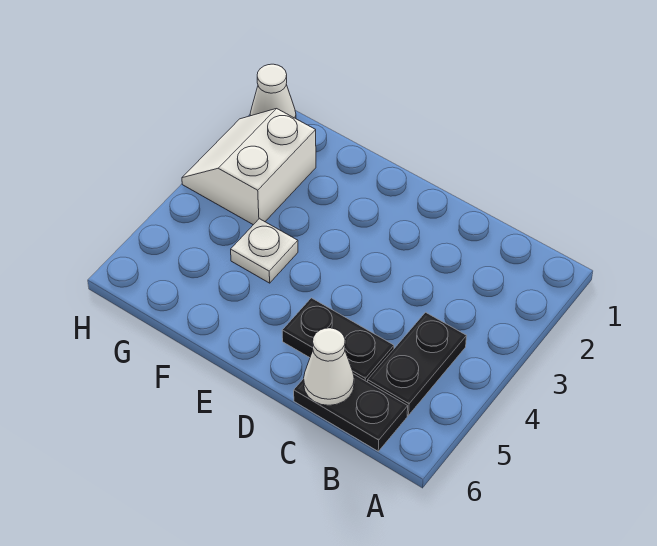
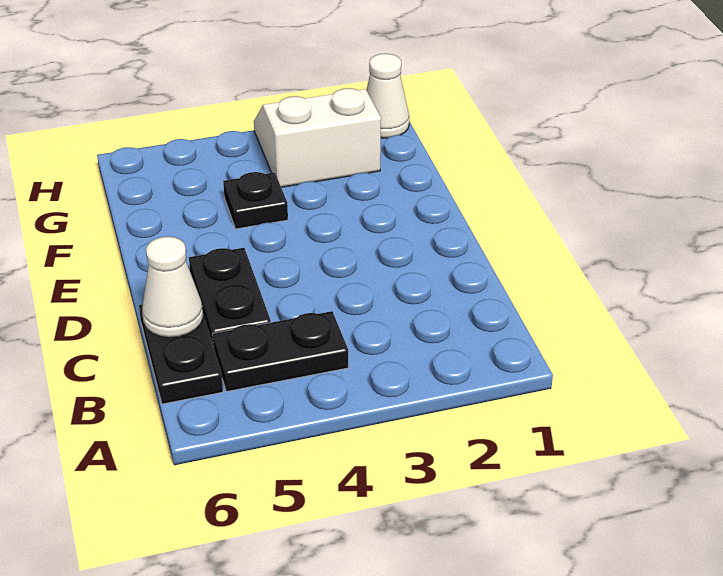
white plate F4 level 1 -> black plate F4 level 1

